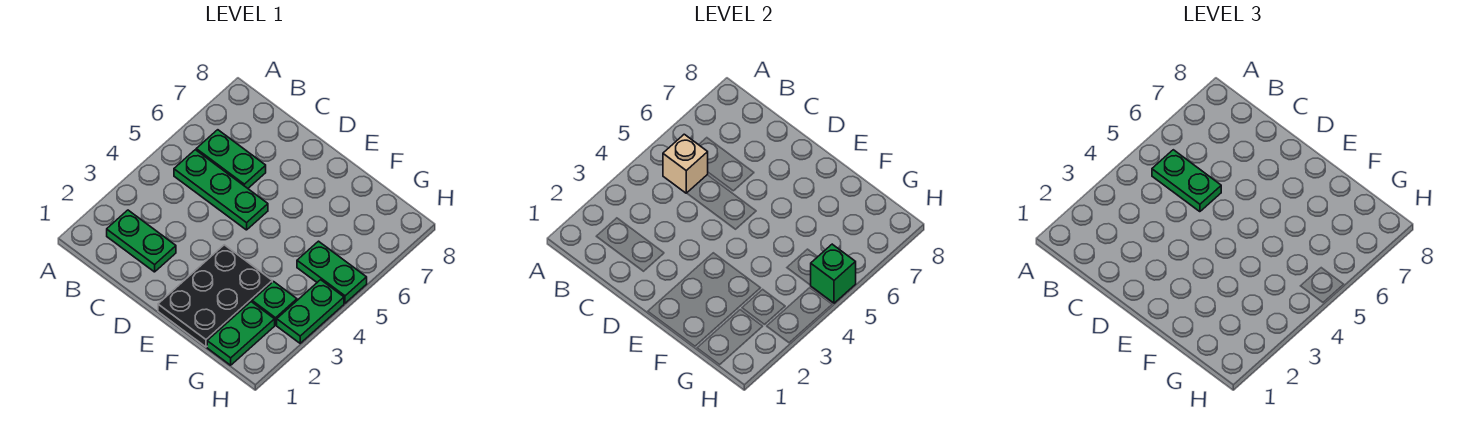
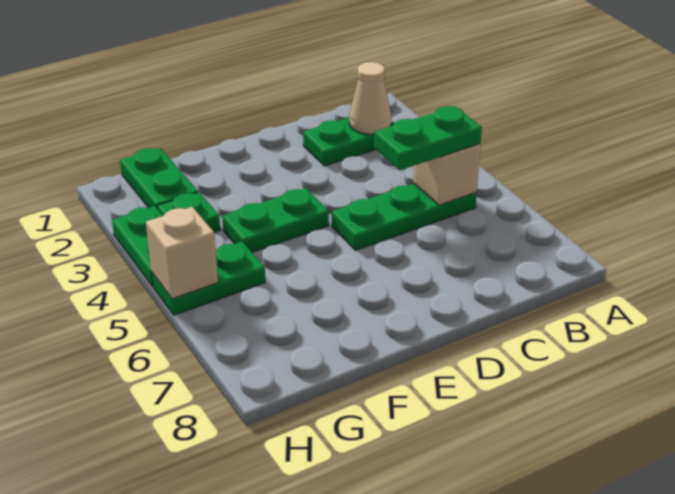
none -> tan cone B2 level 2
green plate B6:C6 level 1 -> green plate E4:F4 level 1
black plate E1:F3 level 1 -> none
green brick H5 level 2 -> tan brick H5 level 2

